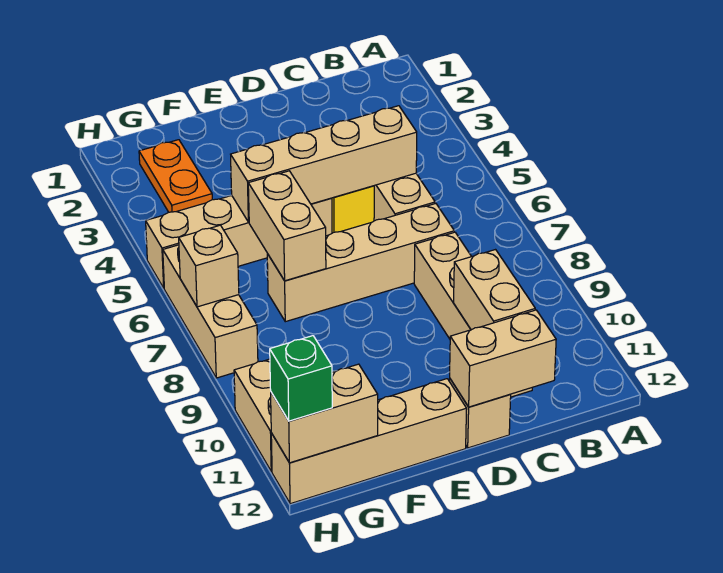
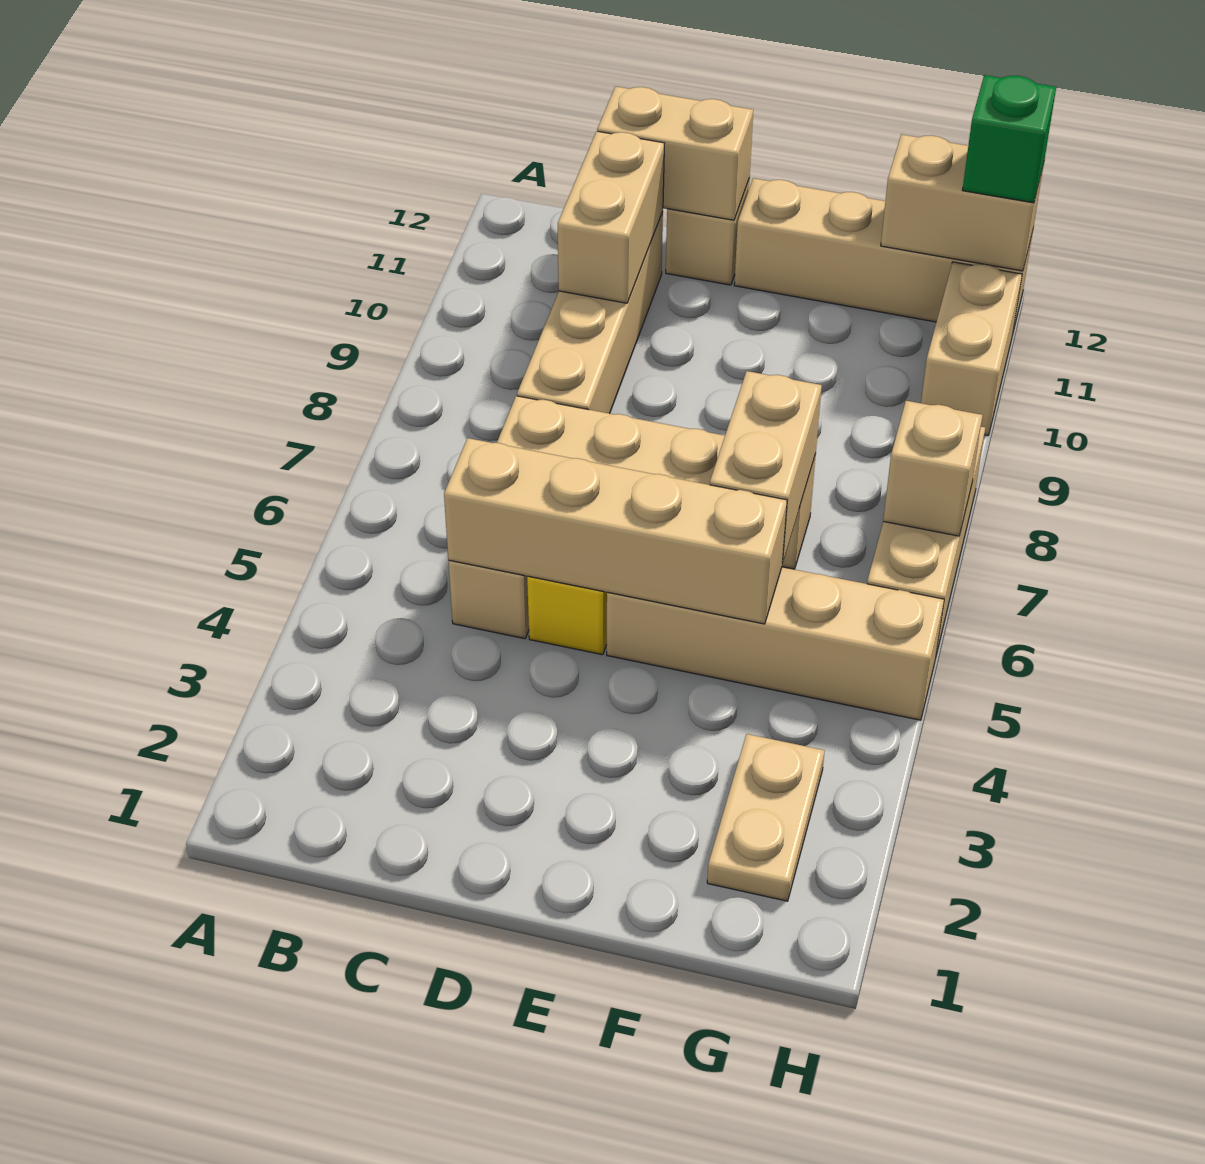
orange plate G2:G3 level 1 -> tan plate G2:G3 level 1

